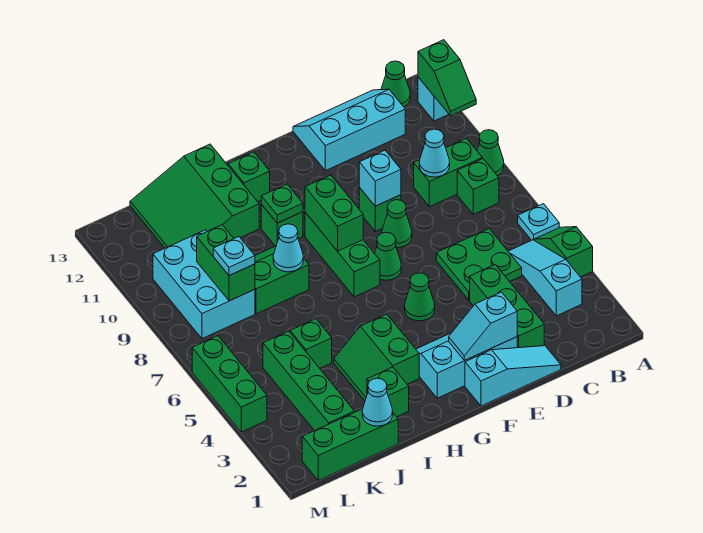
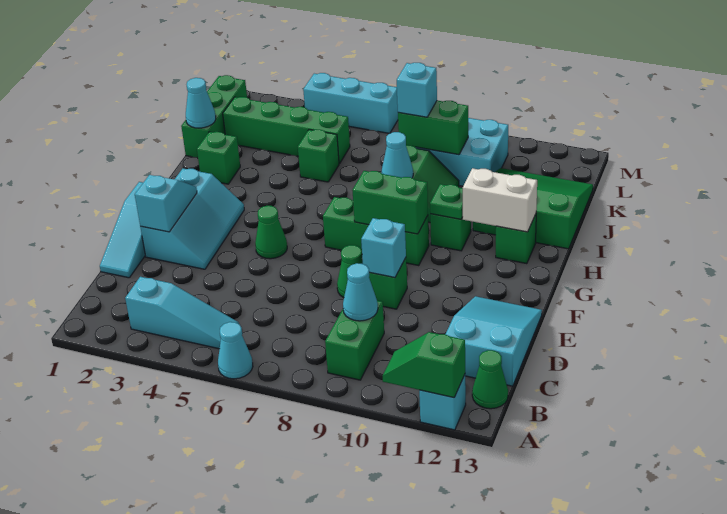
green slope A4:A5 level 1 top 4 -> none
cyan plate A6 level 1 -> cyan cone A6 level 1
green cone A9 level 1 -> none
green brick B8 level 1 -> none
green plate C5:D6 level 1 -> none
cyan slope C12:E13 level 1 top 12 -> cyan slope C12:E13 level 1 top C
green brick D2:D4 level 1 -> none
green cone F7 level 1 -> none
green slope H3:I4 level 1 top H -> none
none -> white brick H11:H12 level 2
cyan plate K8 level 3 -> cyan brick K8 level 3
green brick M4:M6 level 1 -> cyan brick M4:M6 level 1

